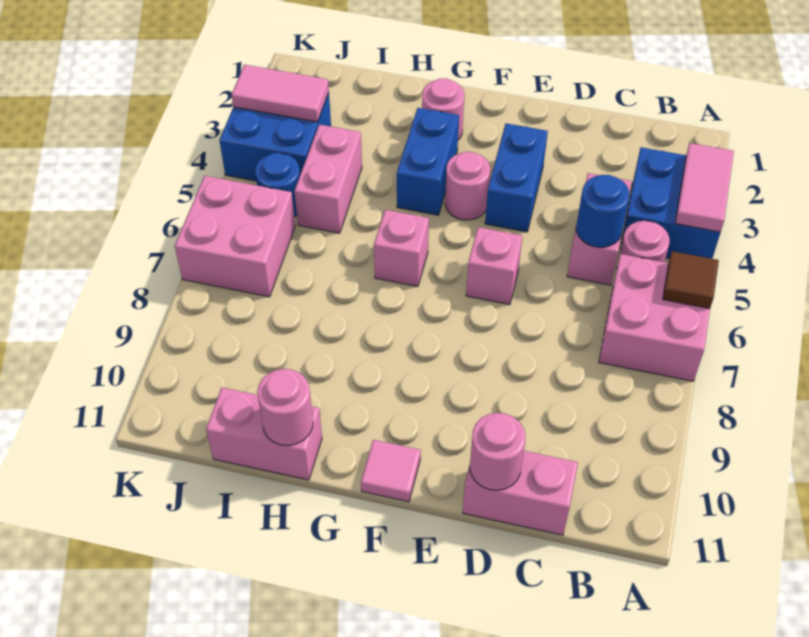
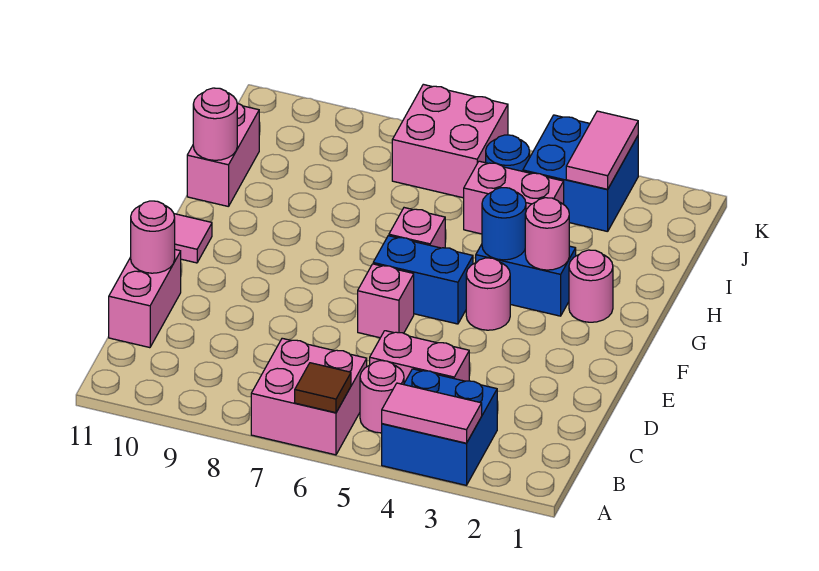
blue round brick C5 level 2 -> blue round brick G4 level 2
blue brick E3:E4 level 1 -> blue brick F5:F6 level 1
none -> pink round brick G3 level 2

